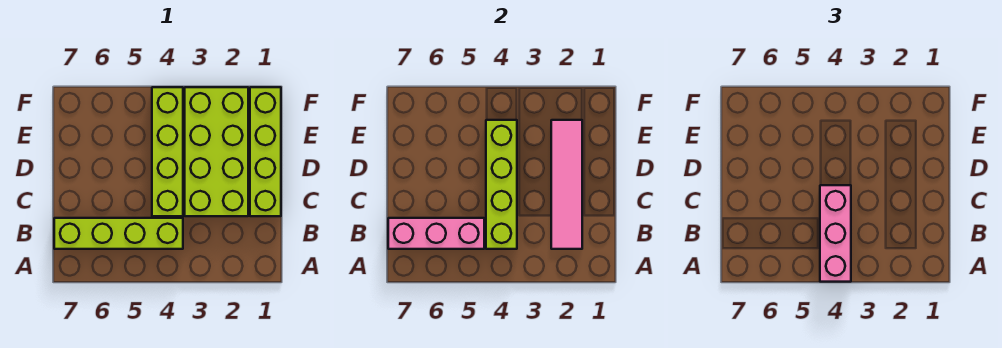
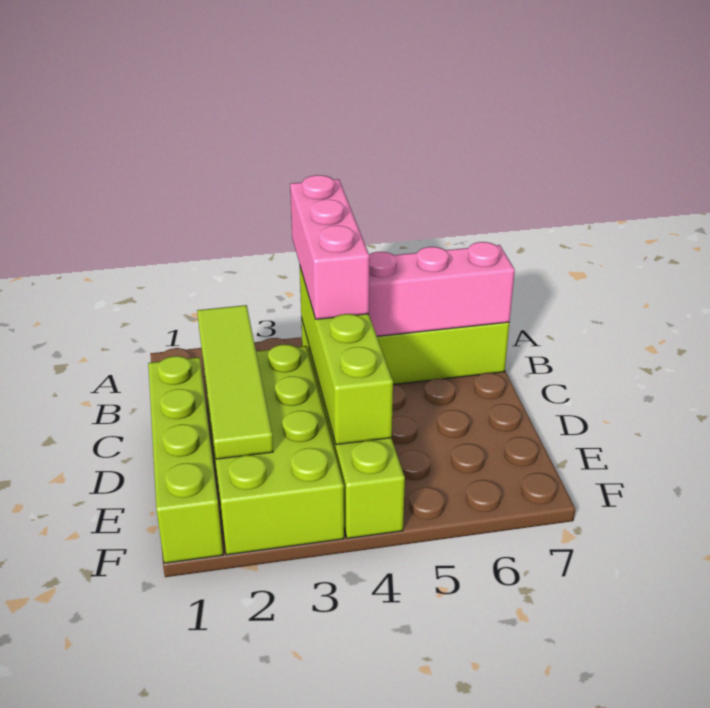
pink tile B2:E2 level 2 -> lime tile B2:E2 level 2

